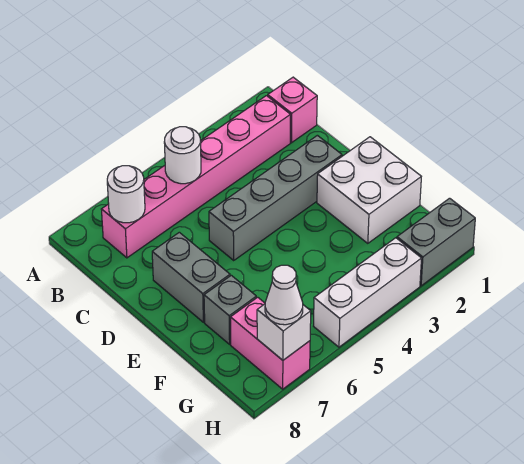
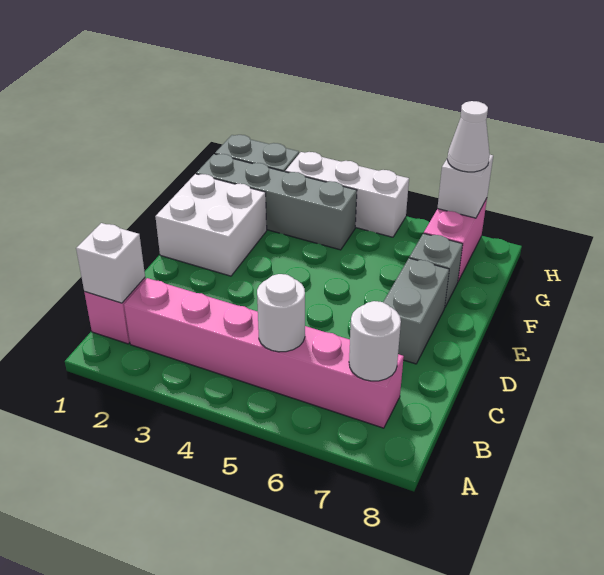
none -> white brick B1 level 2
grey brick D2:D5 level 1 -> grey brick G1:G4 level 1

